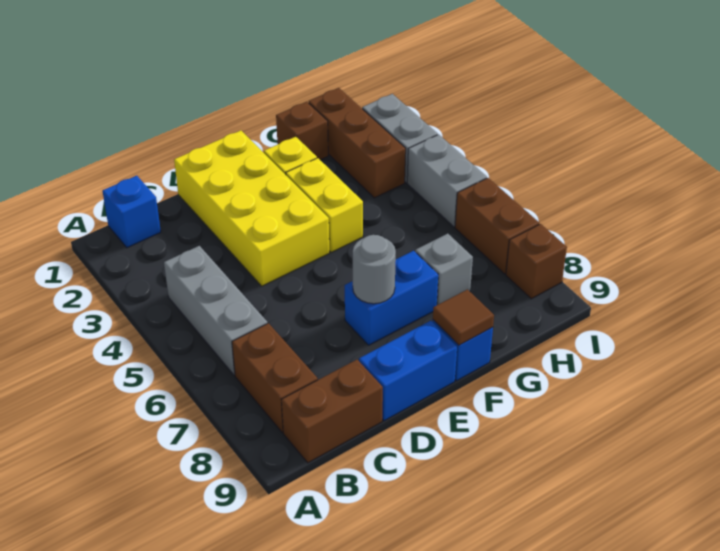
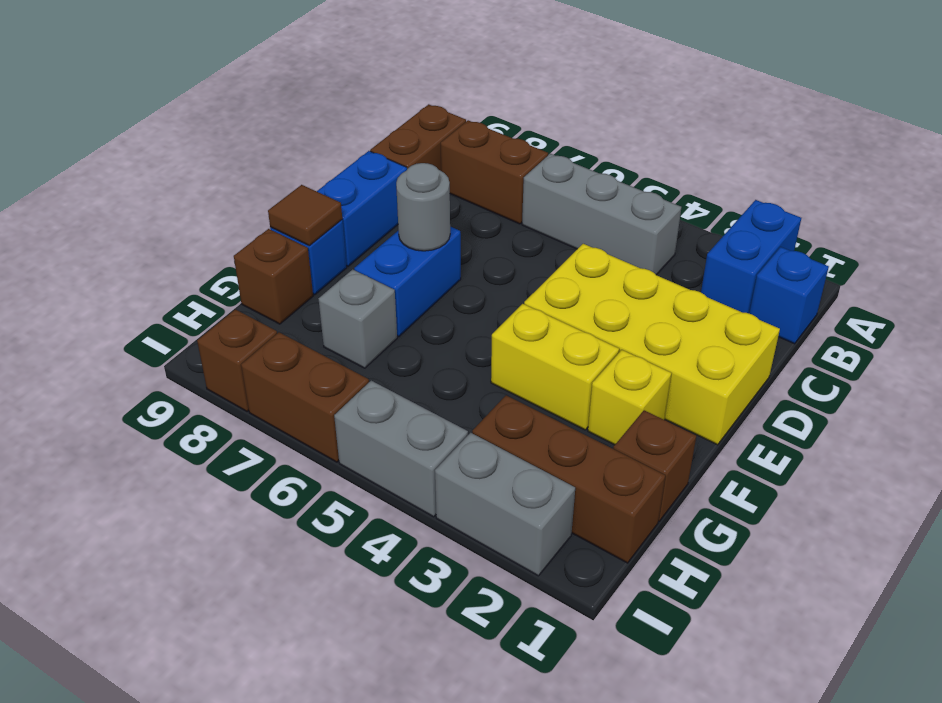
none -> blue brick A2:B2 level 1
none -> brown brick G9 level 1

